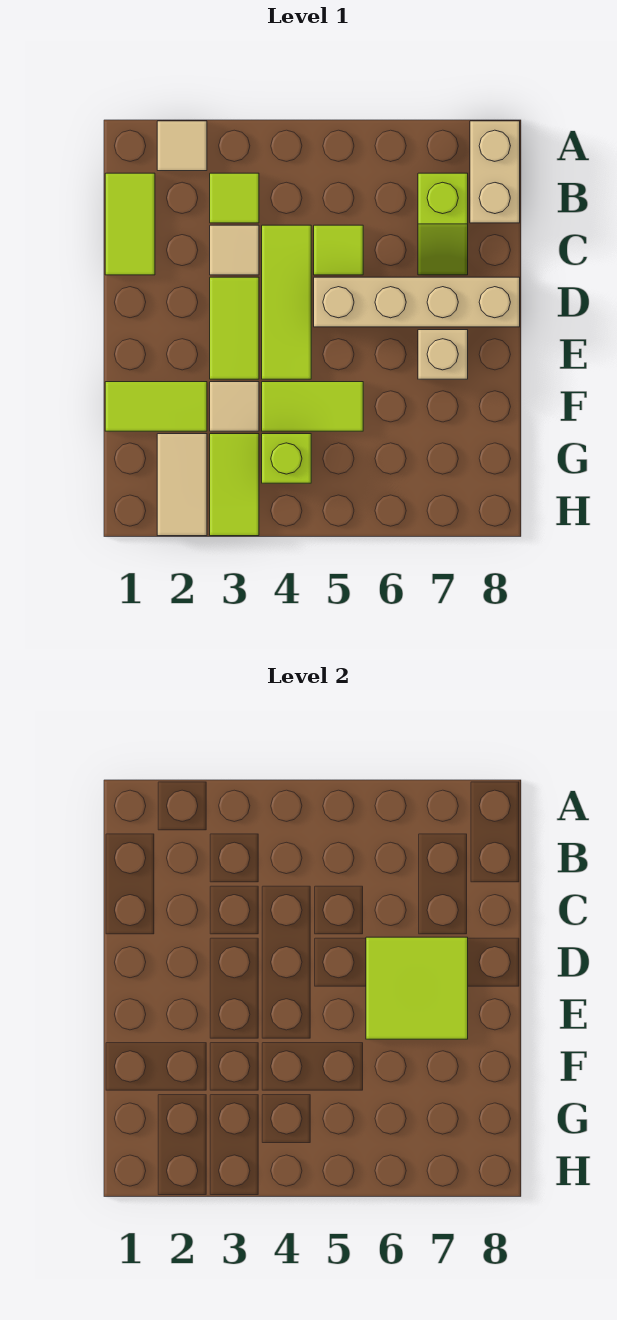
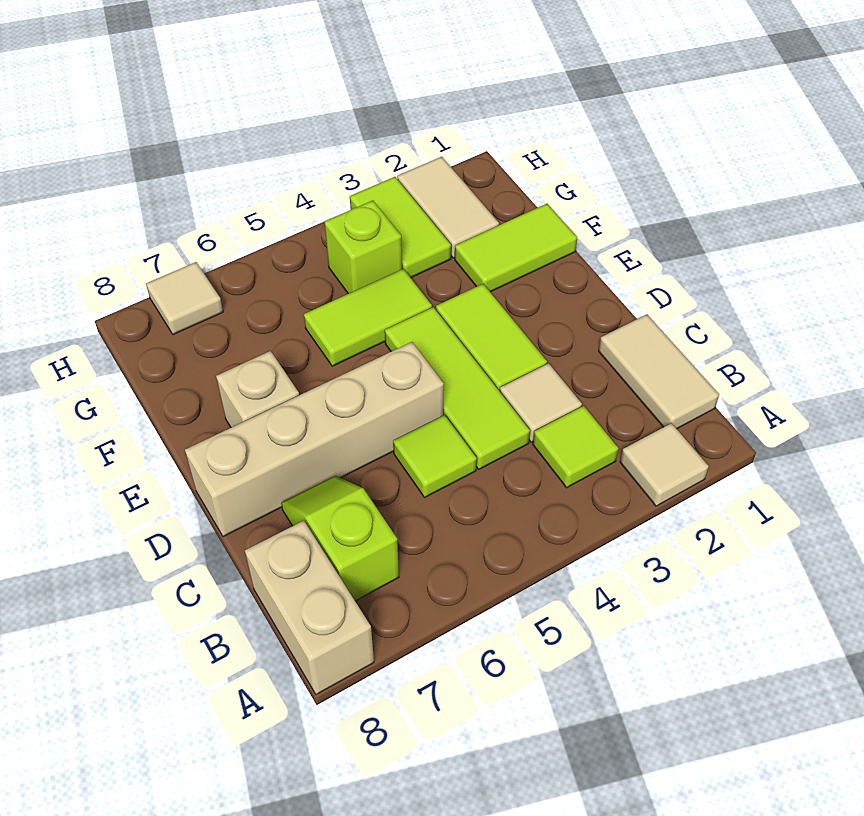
lime tile B1:C1 level 1 -> tan tile B1:C1 level 1
lime tile D6:E7 level 2 -> none
tan tile F3 level 1 -> tan tile H7 level 1

